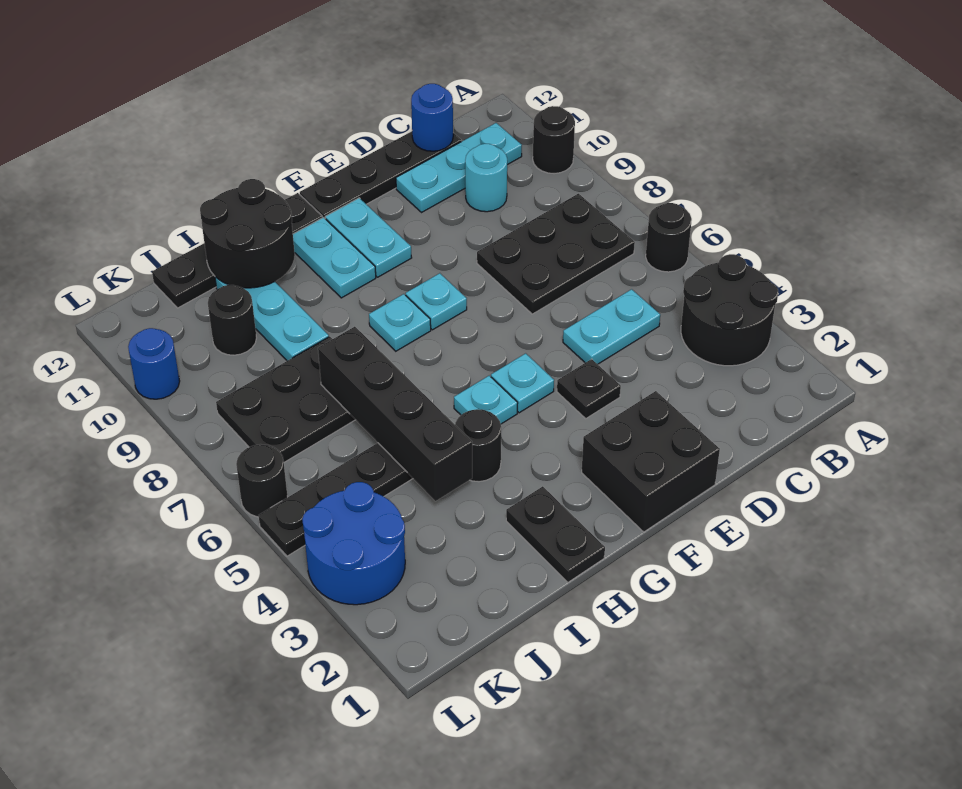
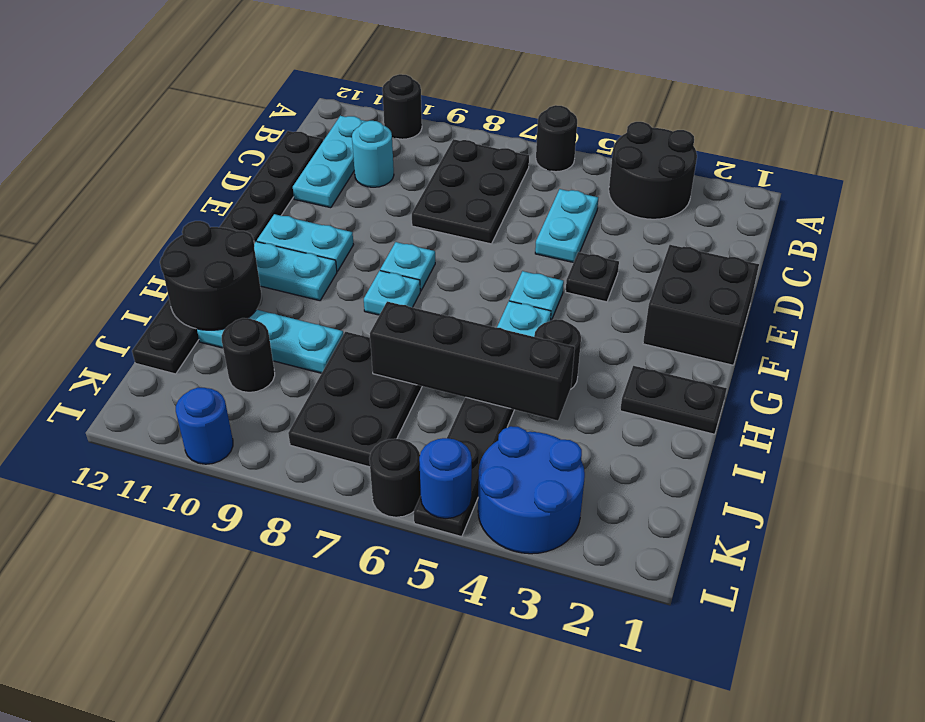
blue round brick C12 level 2 -> blue round brick L5 level 2

